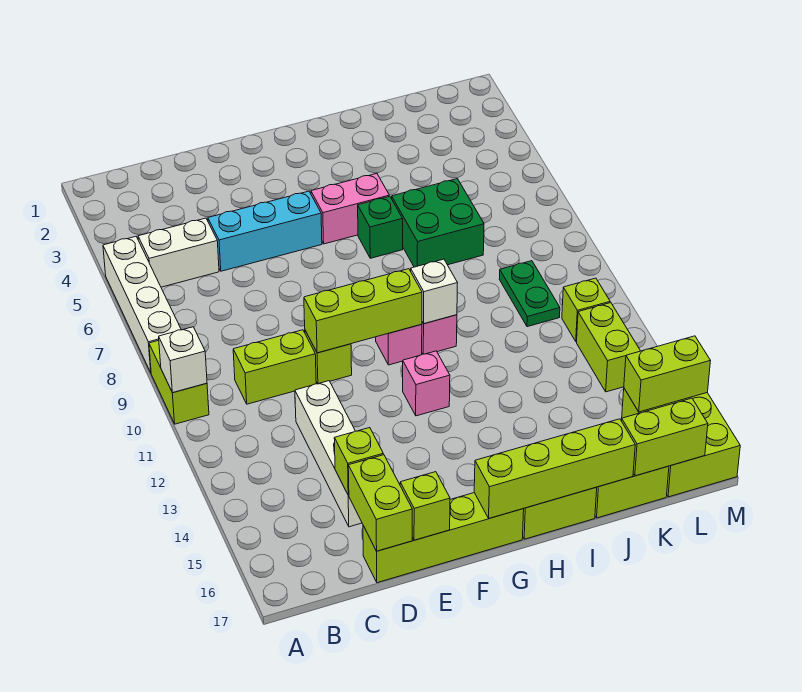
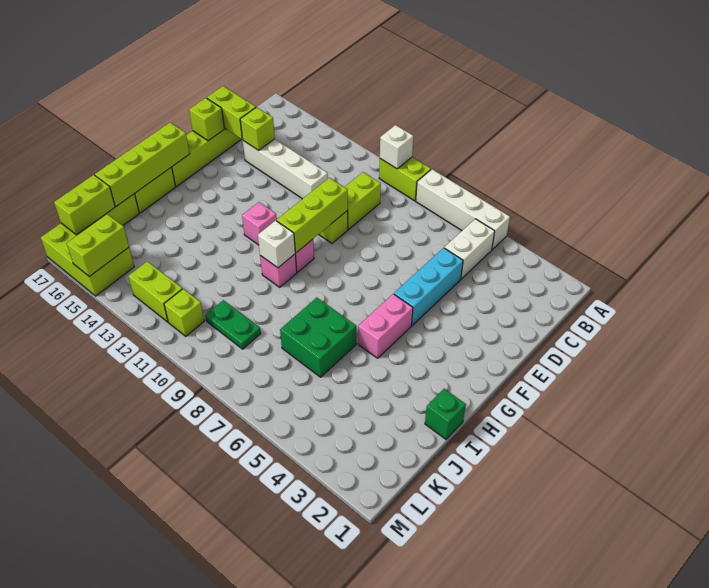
green brick H6 level 1 -> green brick I1 level 1

